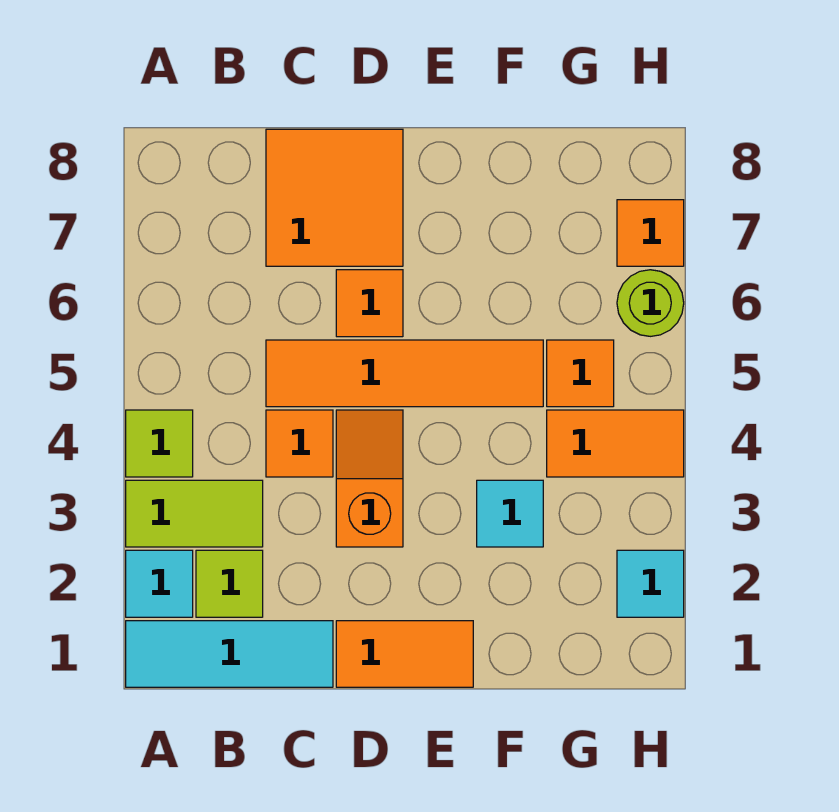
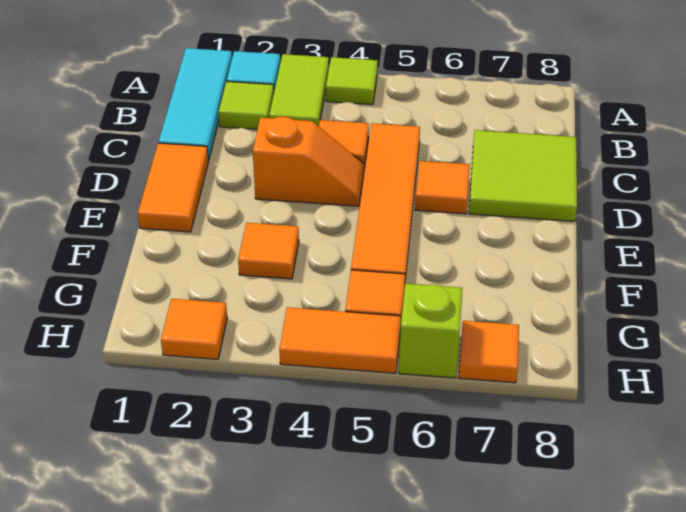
orange tile C7:D8 level 1 -> lime tile C7:D8 level 1
cyan tile F3 level 1 -> orange tile F3 level 1
orange tile G4:H4 level 1 -> orange tile H4:H5 level 1
cyan tile H2 level 1 -> orange tile H2 level 1
lime round brick H6 level 1 -> lime brick H6 level 1

